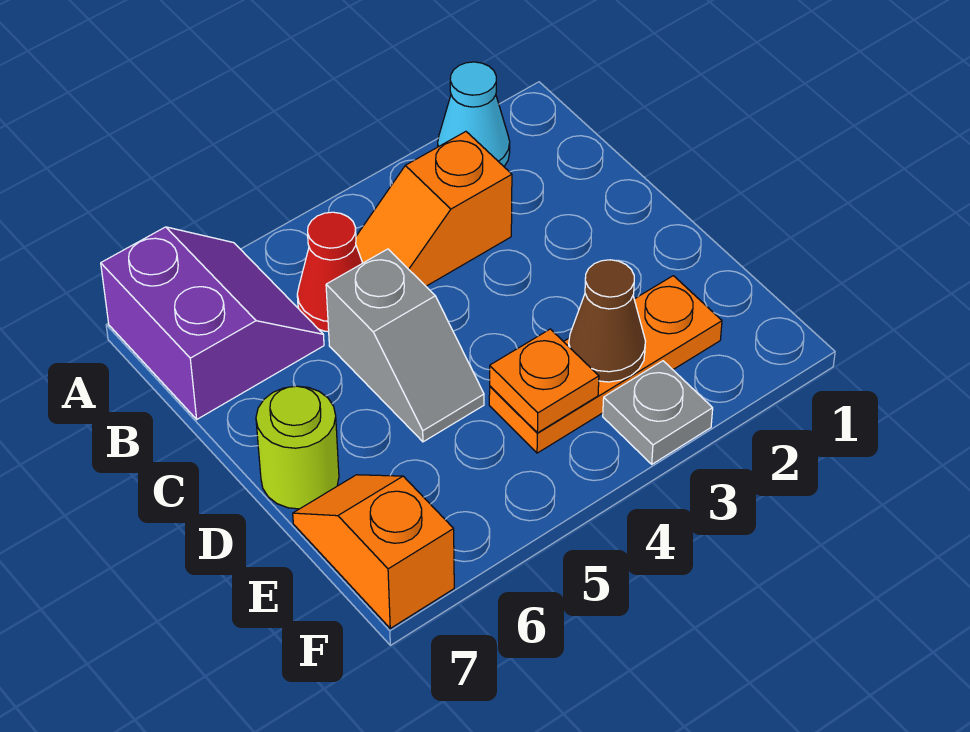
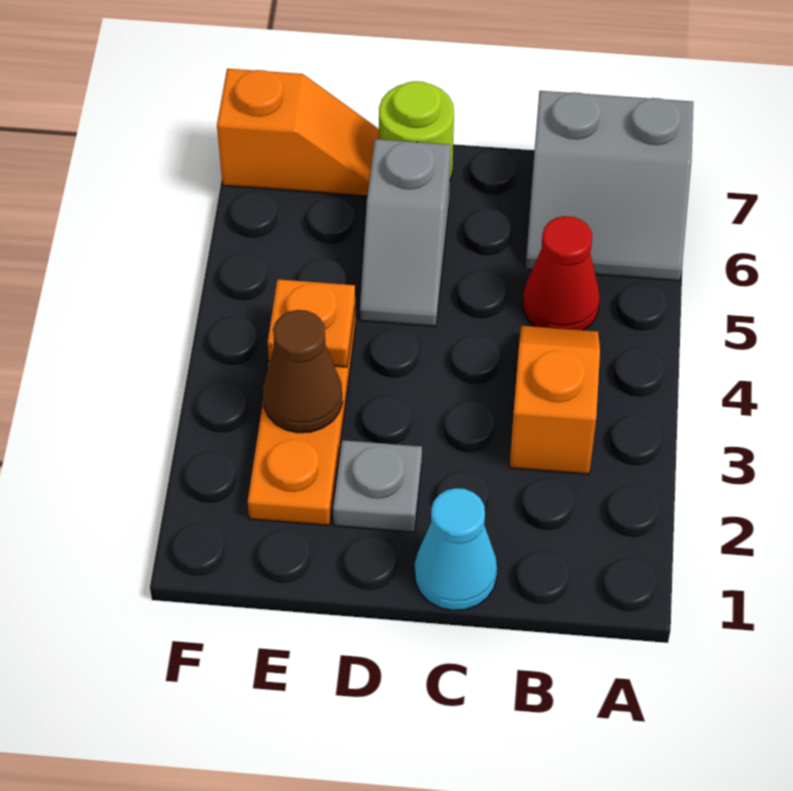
cyan cone A2 level 1 -> cyan cone C1 level 1
purple slope A6:B7 level 1 top 7 -> grey slope A6:B7 level 1 top 7
grey slope C5:D5 level 1 top C -> grey slope D5:D6 level 1 top 6
grey plate F3 level 1 -> grey plate D2 level 1

